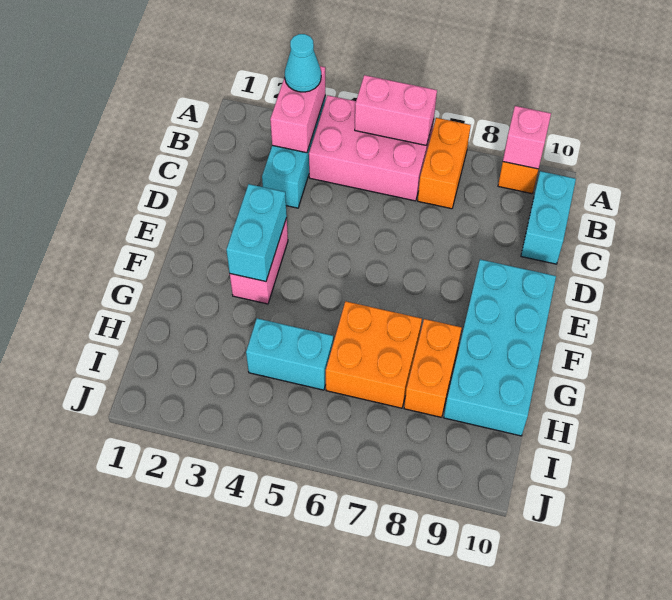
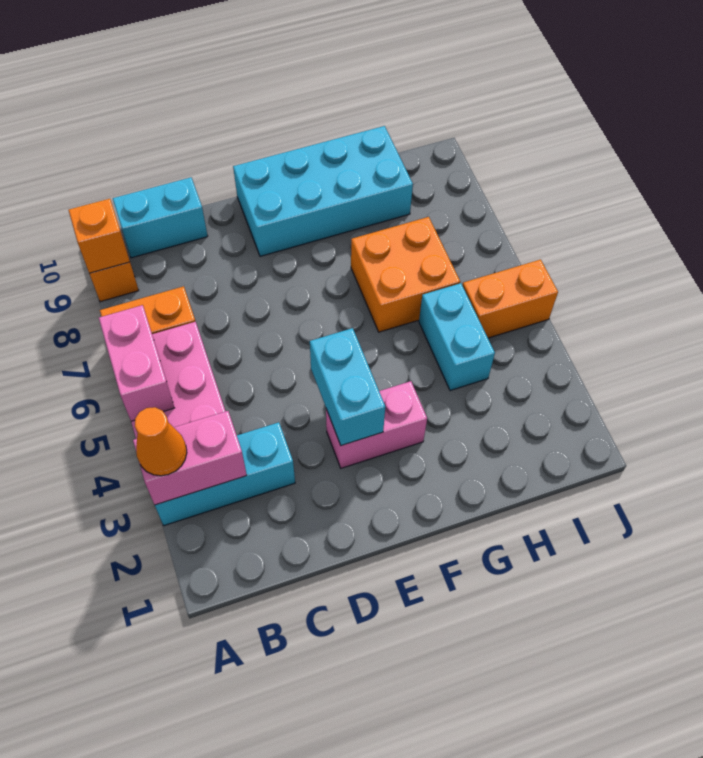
cyan cone A3 level 3 -> orange cone A3 level 3
pink brick A9 level 2 -> orange brick A9 level 2
cyan brick E3:F3 level 2 -> cyan brick E3:E4 level 2
orange brick G8:H8 level 1 -> orange brick I5:J5 level 1

